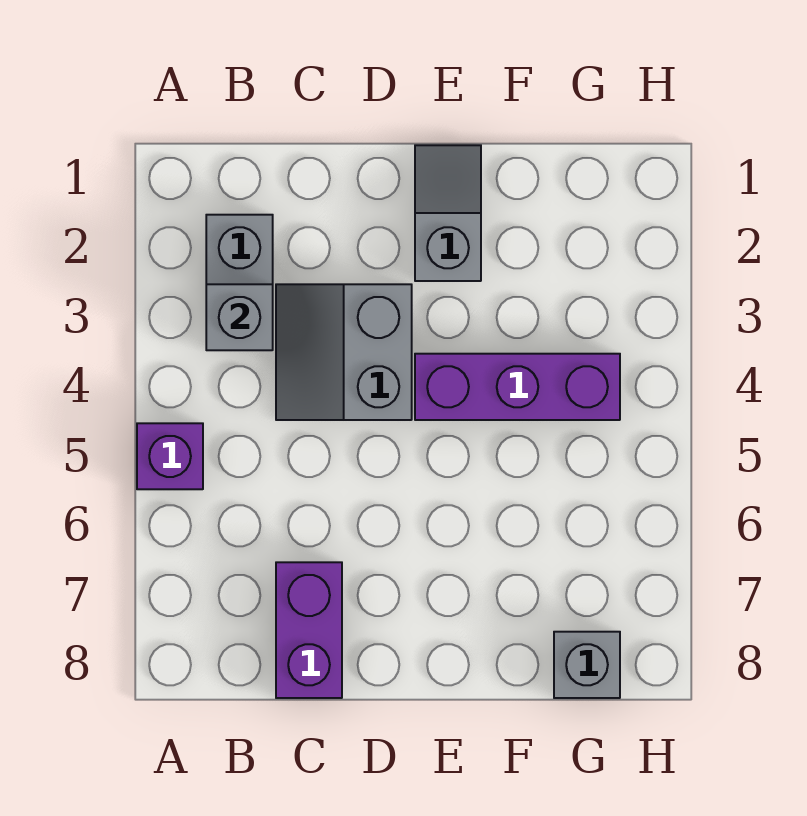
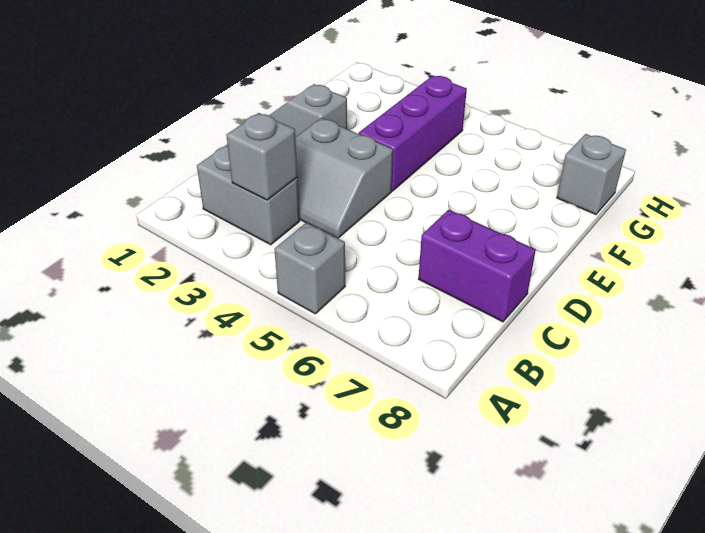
purple brick A5 level 1 -> grey brick A5 level 1

